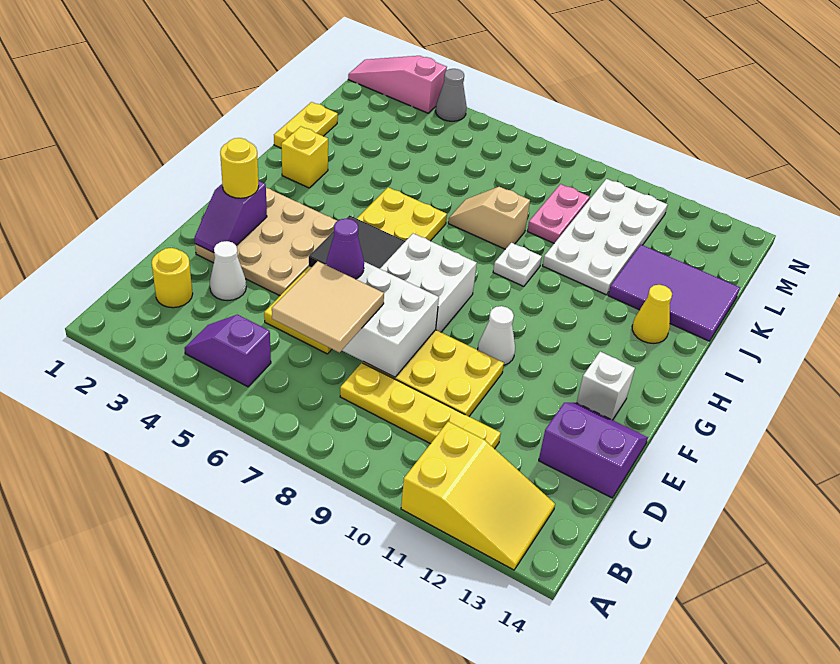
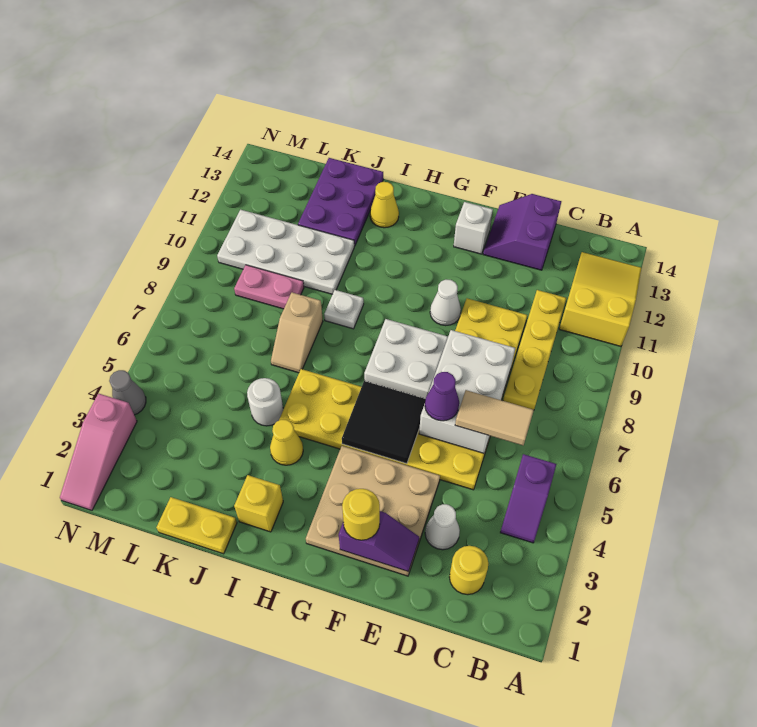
tan tile C6:D7 level 3 -> tan tile C6:D6 level 3
none -> yellow cone I4 level 1
none -> white round brick J5 level 1
purple tile J12:K14 level 1 -> purple plate J12:K14 level 1

